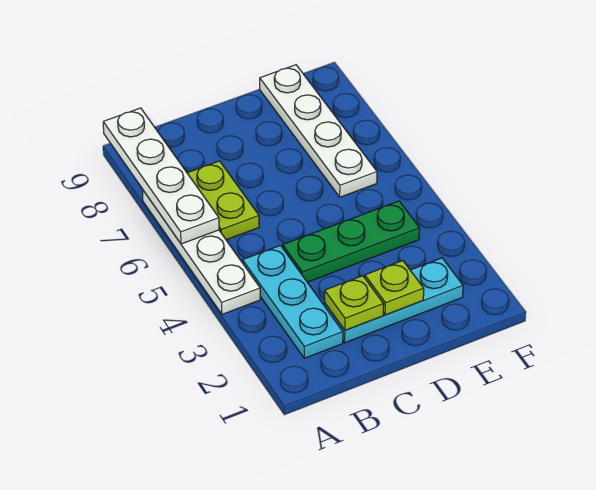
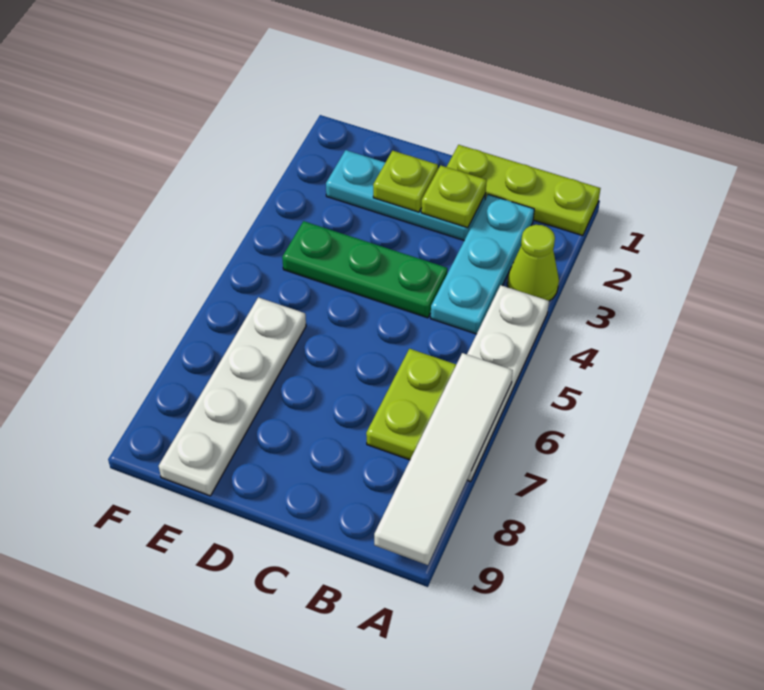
none -> lime plate A1:C1 level 1
none -> lime cone A3 level 1
white plate A6:A9 level 2 -> white tile A6:A9 level 2

